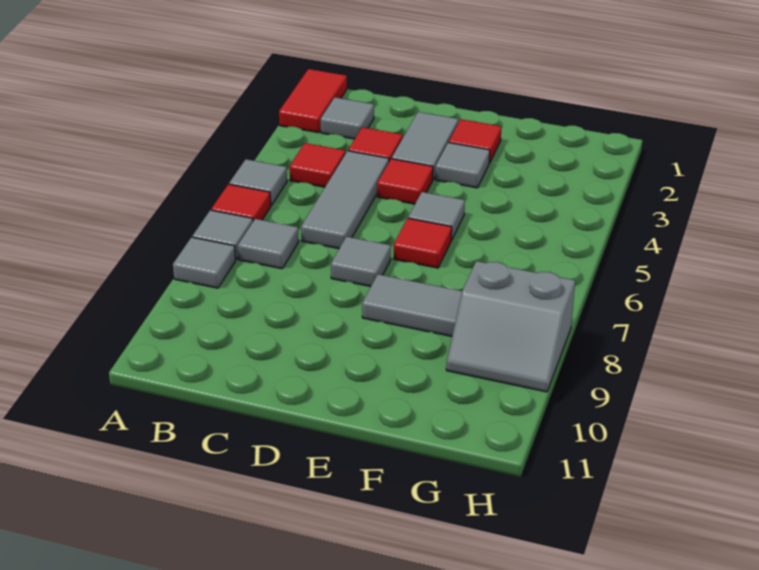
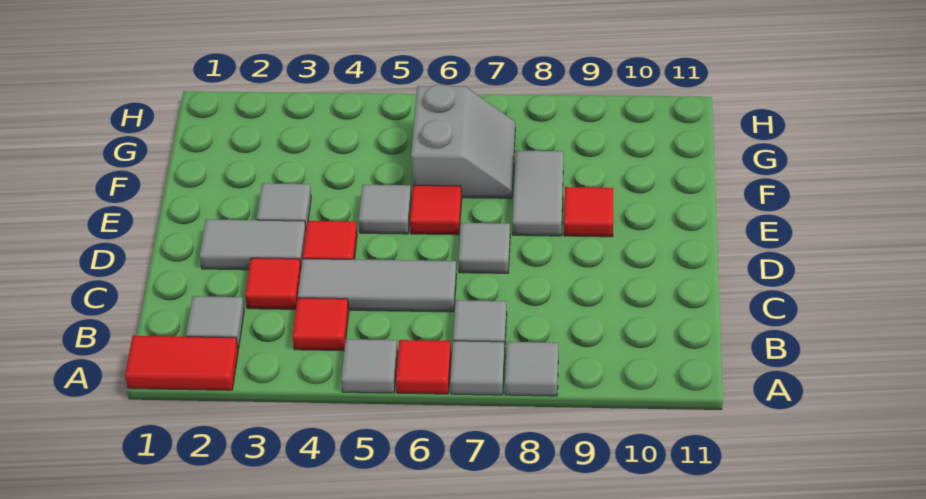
red tile E2 level 1 -> red tile E9 level 1
grey slope G8:H9 level 1 top 8 -> grey slope F6:G7 level 1 top 6

